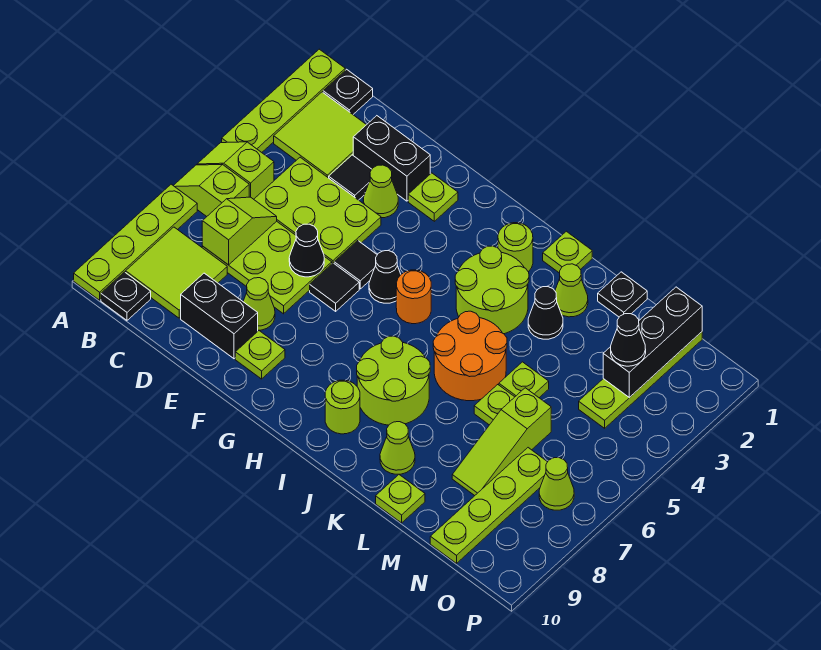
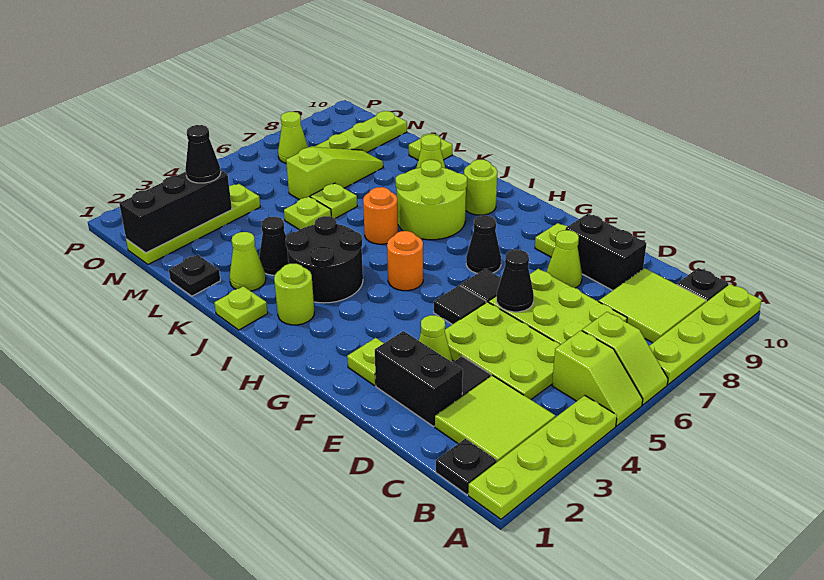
lime slope C6:C7 level 2 top 7 -> none
black cone G5 level 1 -> black cone G7 level 1
lime round brick I3:J4 level 1 -> black round brick I3:J4 level 1
orange round brick J5:K6 level 1 -> orange round brick J6 level 1

